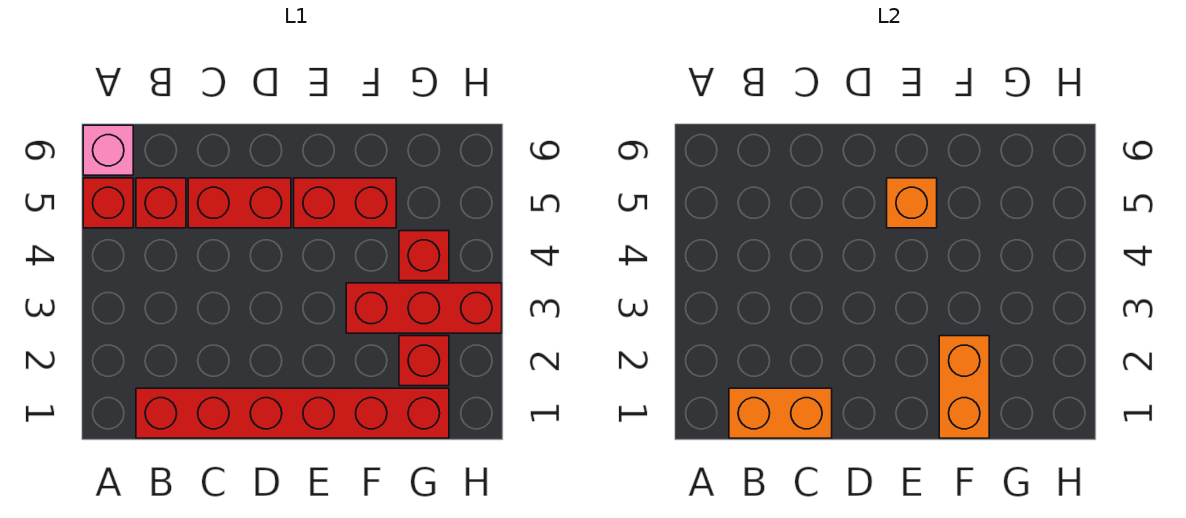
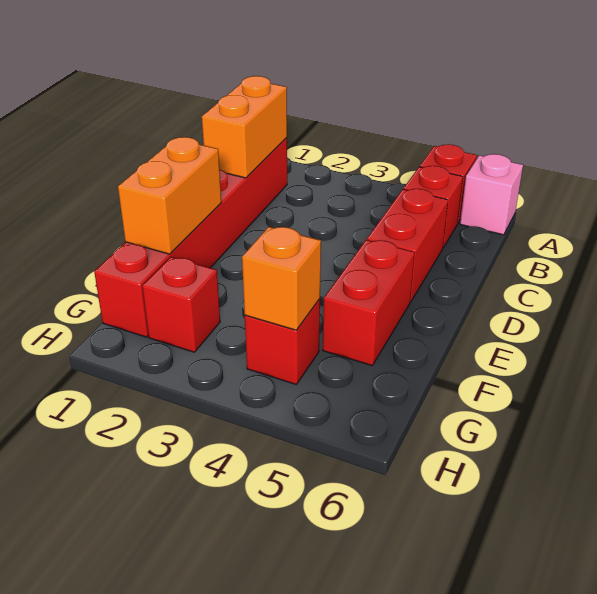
orange brick E5 level 2 -> orange brick G4 level 2
orange brick F1:F2 level 2 -> orange brick E1:F1 level 2
red brick F3:H3 level 1 -> none

